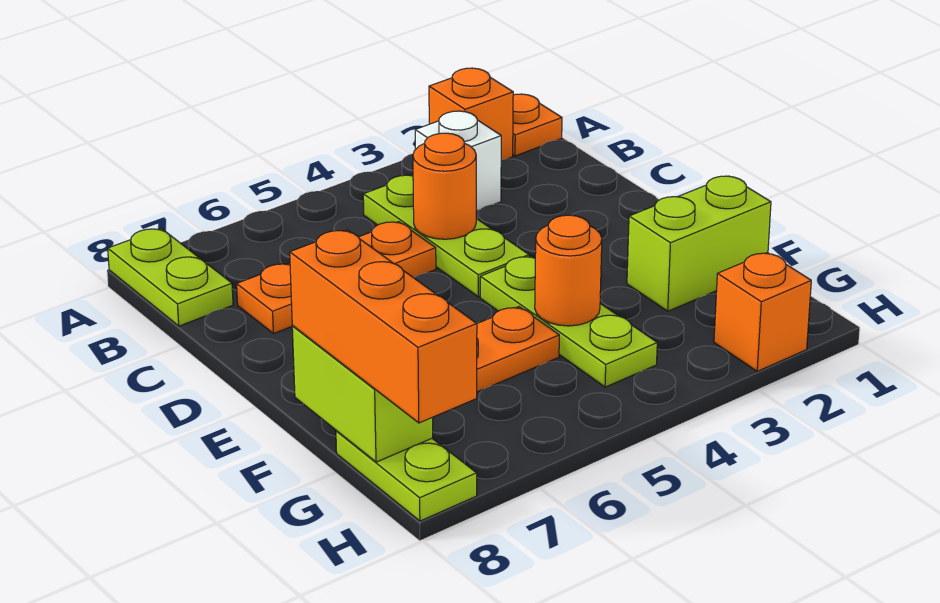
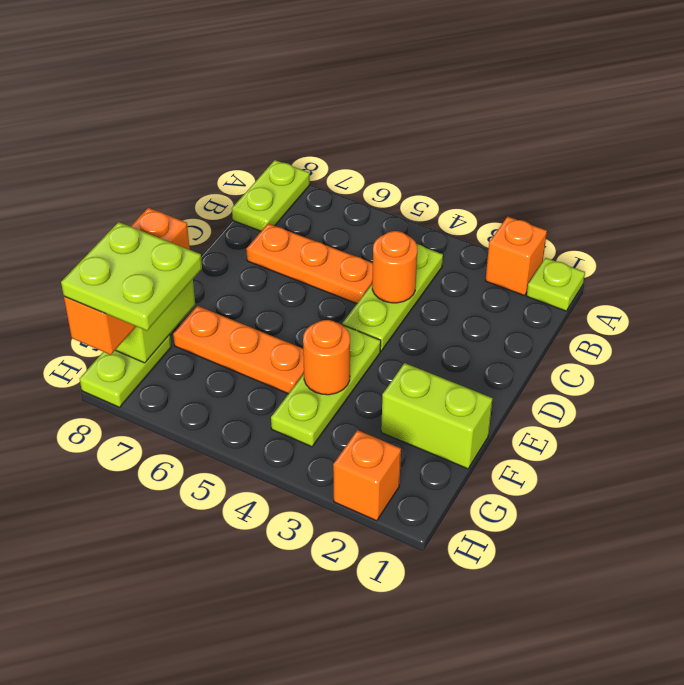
orange plate A1 level 1 -> lime plate A1 level 1
white brick B3 level 1 -> none
none -> lime plate G7:H8 level 4

